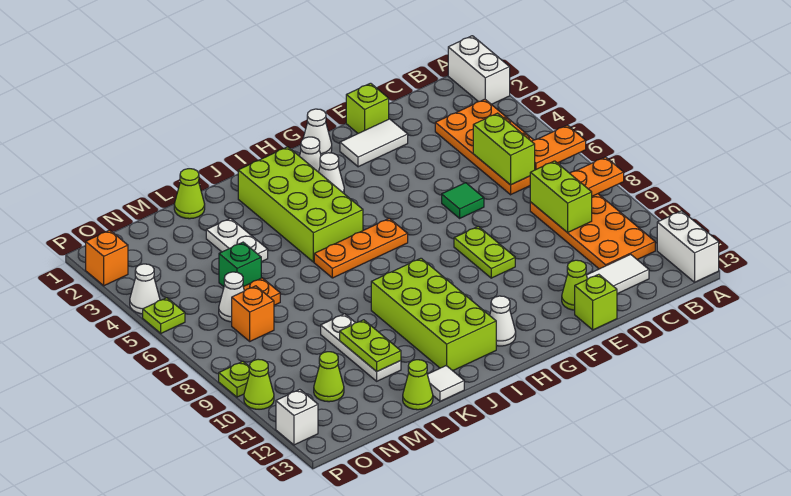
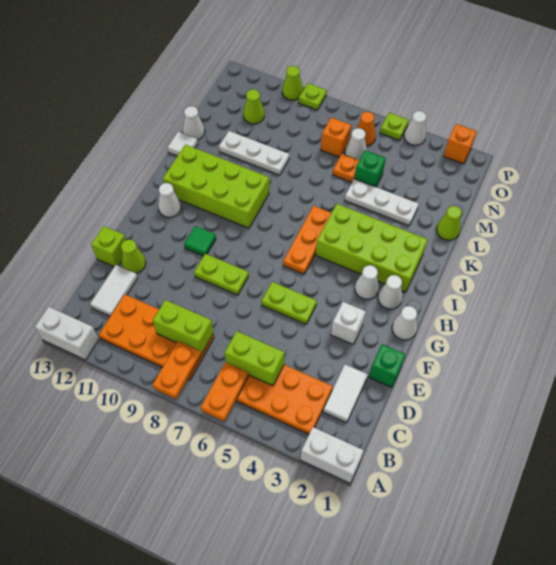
lime brick E1 level 1 -> green brick E1 level 1
white tile E2:F2 level 1 -> white tile C2:D2 level 1
green tile E6 level 1 -> green tile G10 level 1
white plate L3:L4 level 1 -> white plate L3:L5 level 1
lime plate L10:L11 level 2 -> lime plate F5:F6 level 1
lime cone L13 level 1 -> white cone L13 level 1
none -> orange cone O6 level 1
white brick P12 level 1 -> white brick F3 level 1

